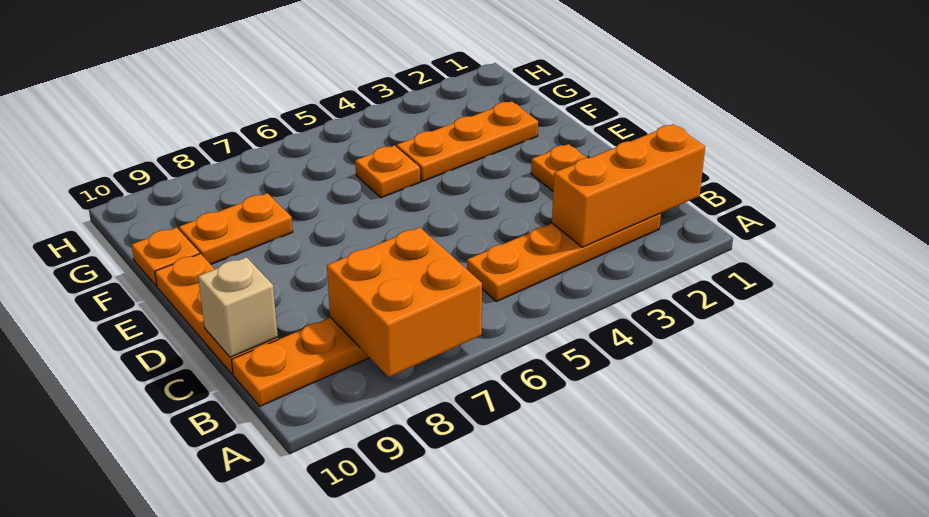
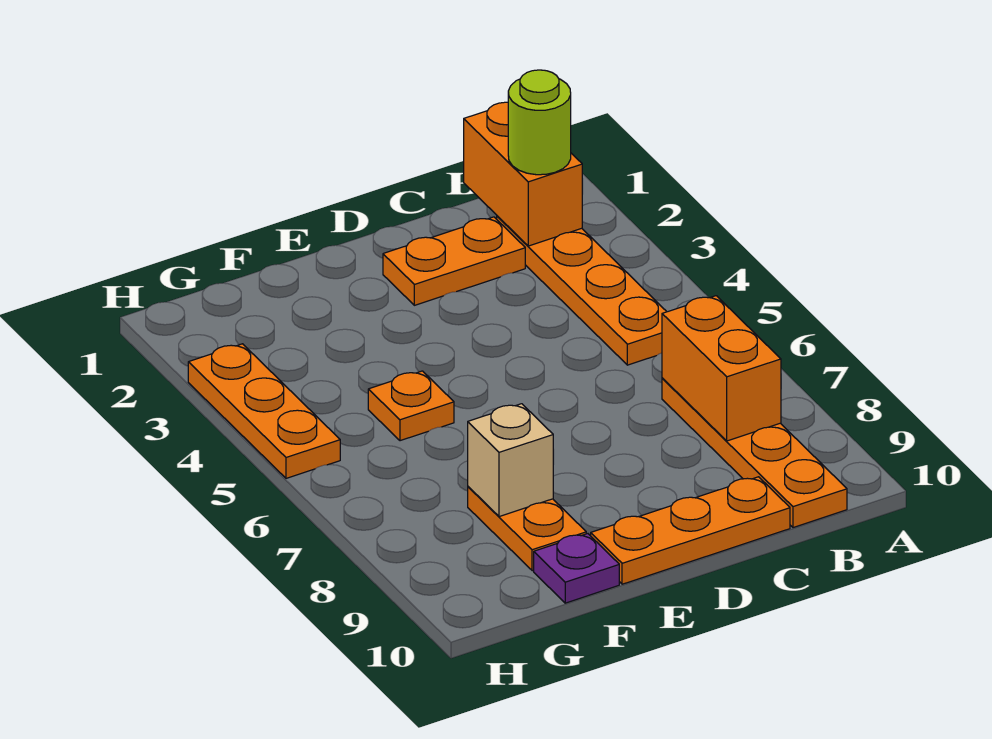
orange brick A7:B8 level 2 -> orange brick B7:B8 level 2
orange brick B1:B3 level 2 -> orange brick B1:B2 level 2
none -> lime round brick B2 level 3
tan brick C10 level 2 -> tan brick F8 level 2
orange plate F2:F4 level 1 -> orange plate H3:H5 level 1
orange plate F10 level 1 -> purple plate F10 level 1

